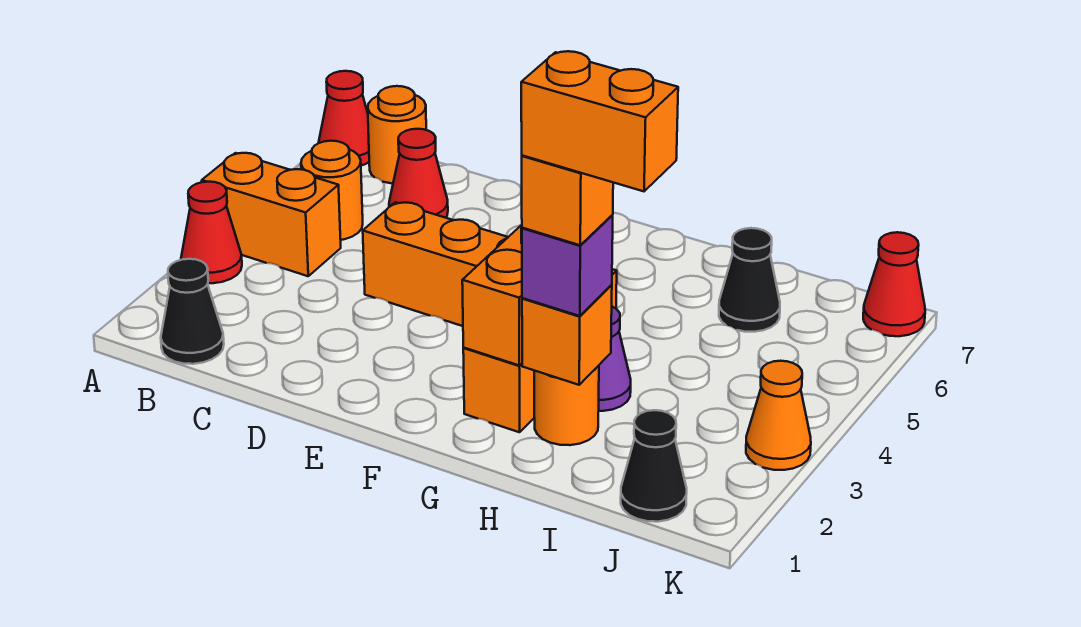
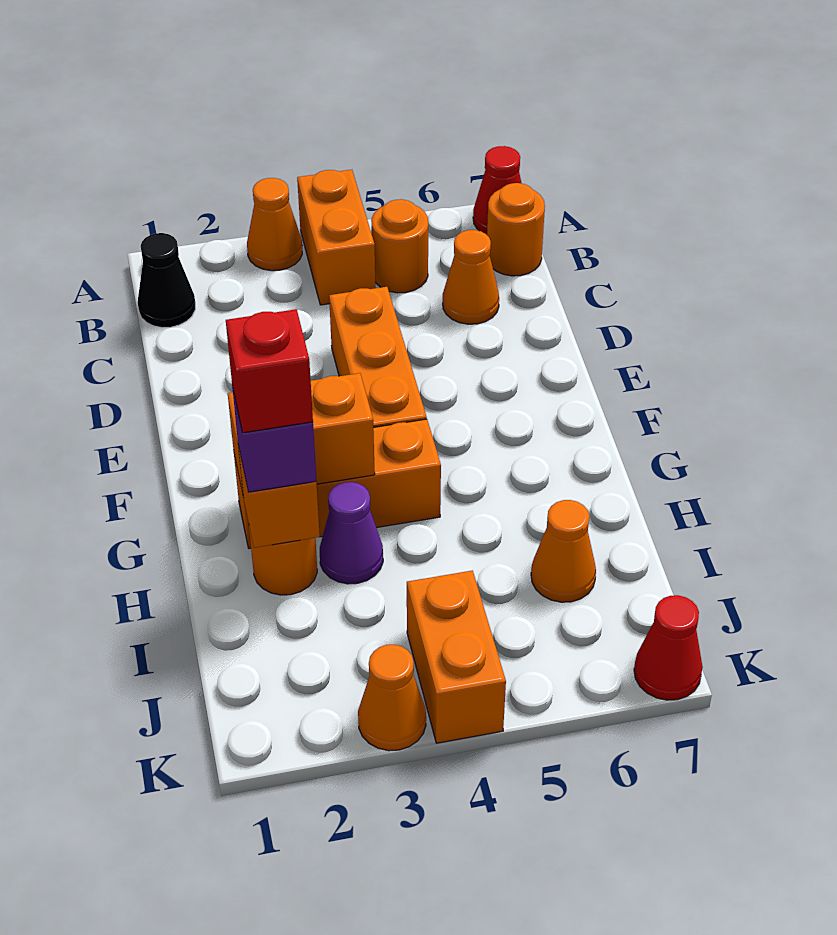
red cone A3 level 1 -> orange cone A3 level 1
red cone C6 level 1 -> orange cone C6 level 1
orange brick H2 level 4 -> red brick H2 level 4
orange brick H2:I2 level 5 -> orange brick J4:K4 level 1
black cone I6 level 1 -> orange cone I6 level 1
black cone J1 level 1 -> none

